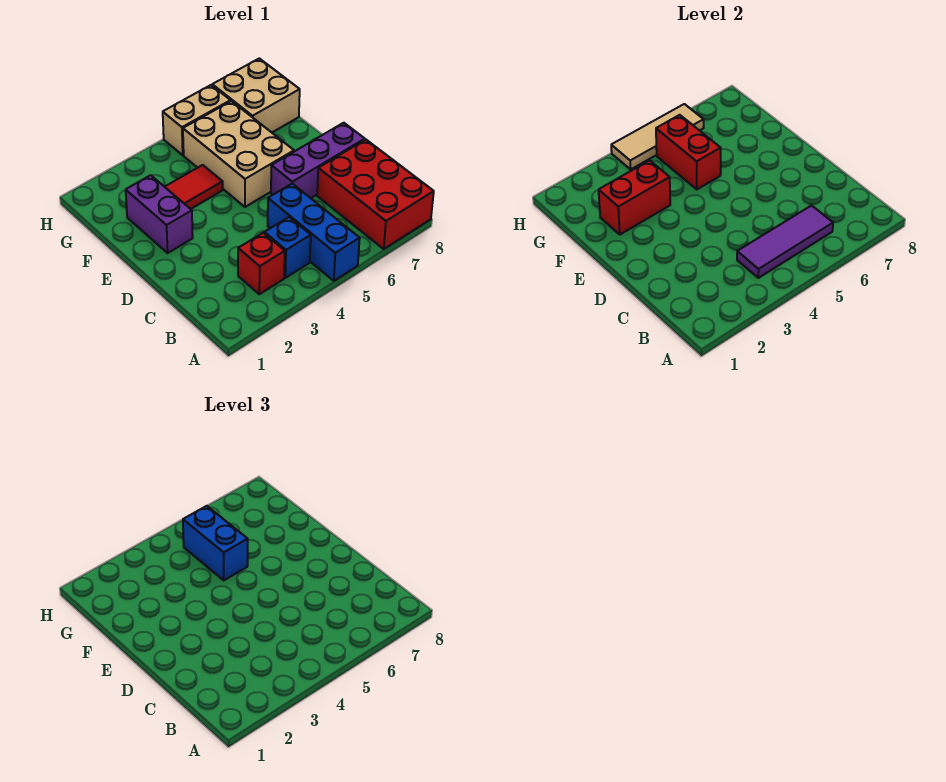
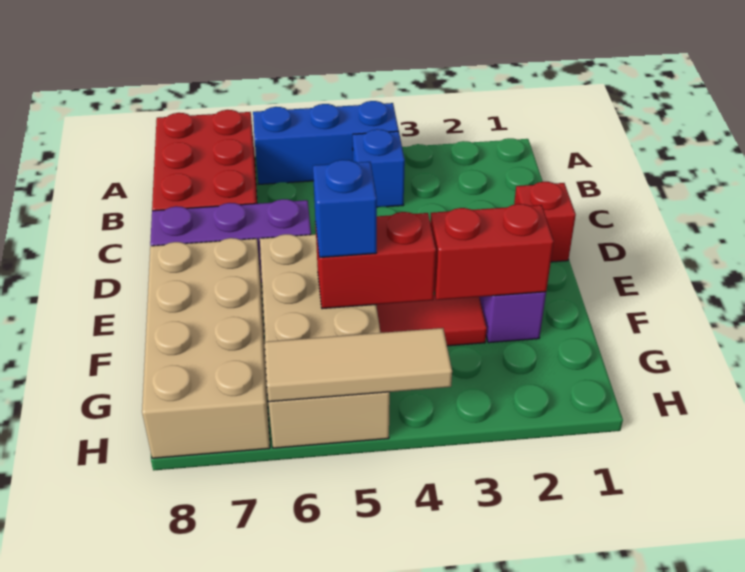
blue brick A5:C5 level 1 -> blue brick A4:A6 level 1
red brick B3 level 1 -> red brick D1 level 1
purple tile B4:B6 level 2 -> none
red brick F5:G5 level 2 -> red brick F4:F5 level 2
blue brick F5:G5 level 3 -> blue brick F5 level 3
tan brick G7:H8 level 1 -> tan brick E7:H8 level 1

